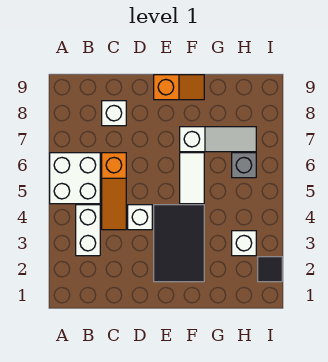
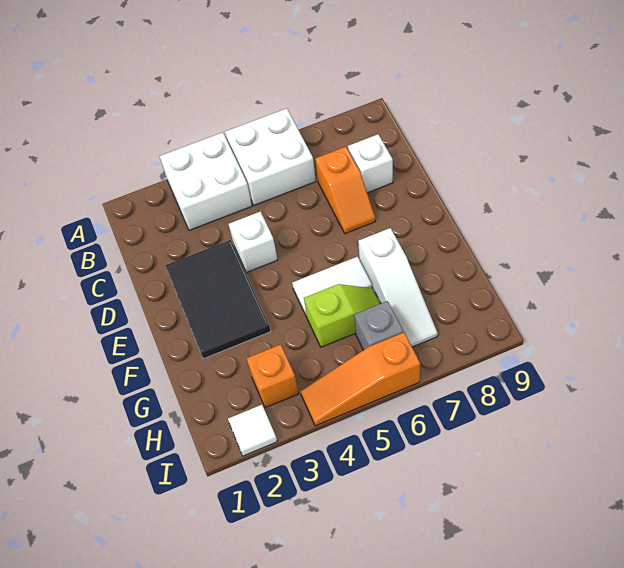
white brick B3:B4 level 1 -> white brick A3:B4 level 1
orange slope C4:C6 level 1 top 6 -> orange slope I4:I6 level 1 top 6
black tile E2:F4 level 1 -> black tile D2:F3 level 1
orange slope E9:F9 level 1 top E -> orange slope C7:D7 level 1 top C
none -> lime slope G5:G6 level 1 top 5
white brick H3 level 1 -> orange brick H3 level 1
black tile I2 level 1 -> white tile I2 level 1

